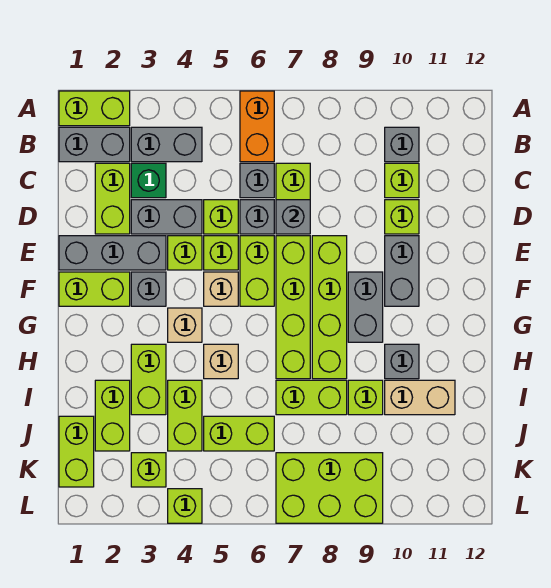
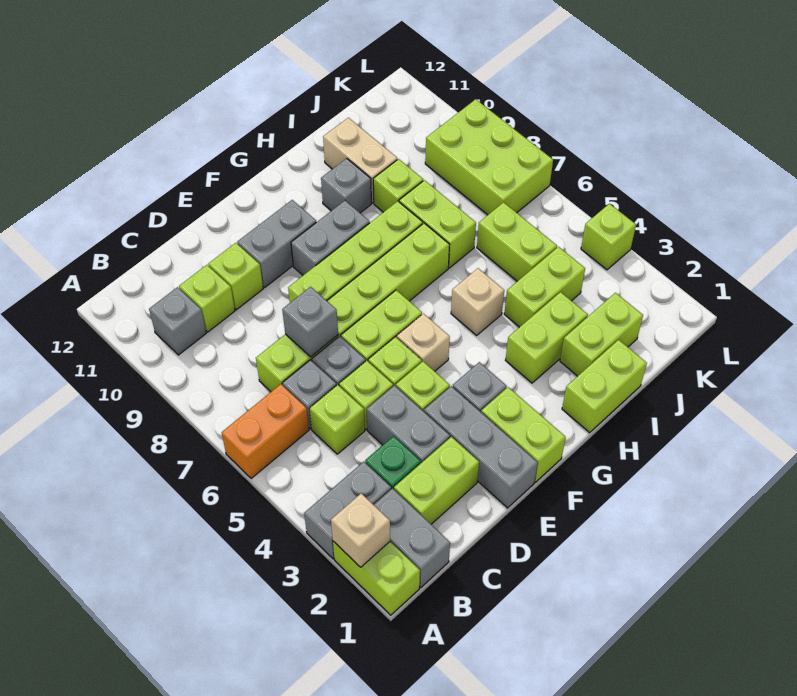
grey brick B3:B4 level 1 -> grey brick A3:B3 level 1
tan brick G4 level 1 -> tan brick A2 level 2
lime brick J1:K1 level 1 -> lime brick H1:I1 level 1
lime brick K3 level 1 -> lime brick C5 level 1

